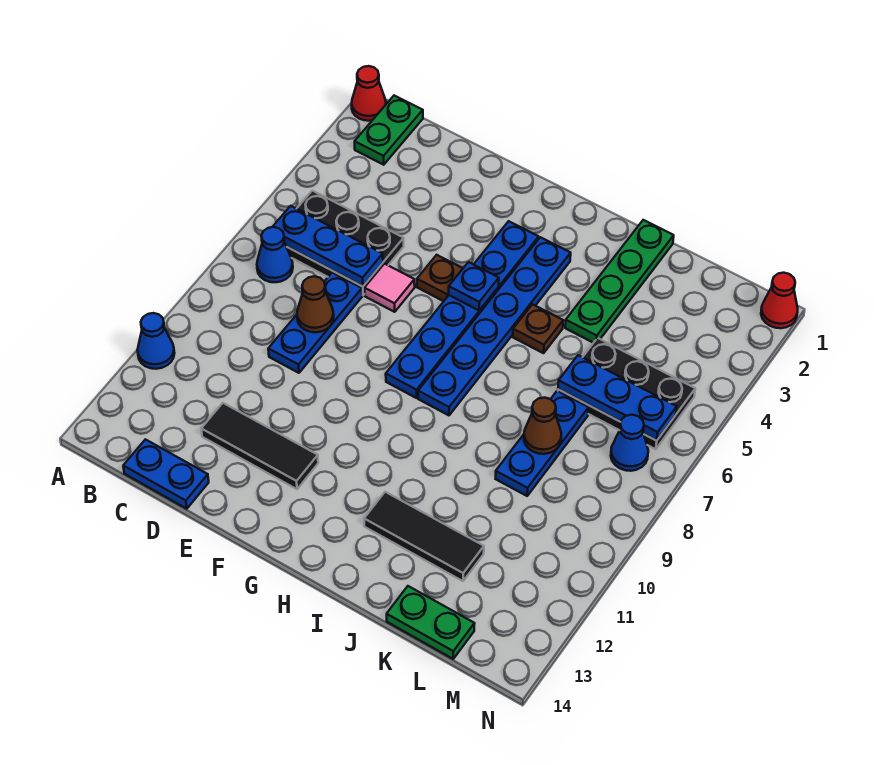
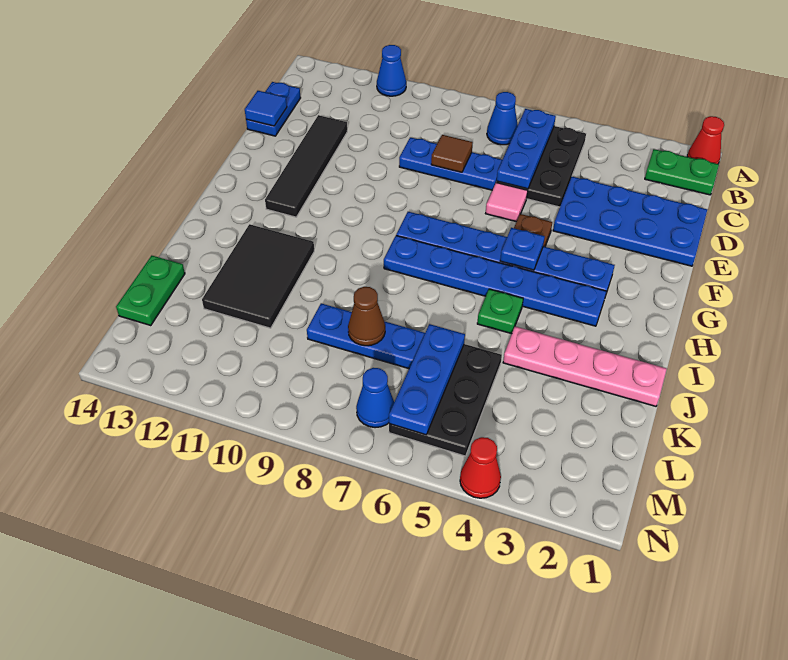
none -> blue plate D1:E4 level 1
brown cone D8 level 2 -> brown tile D8 level 2
black tile D12:F12 level 1 -> black tile D12:G12 level 1
none -> blue tile D14 level 2
brown plate I5 level 1 -> green plate I5 level 1
black tile I12:K12 level 1 -> black tile I11:K12 level 1
green plate J1:J4 level 1 -> pink plate J1:J4 level 1
red cone N1 level 1 -> red cone N4 level 1

